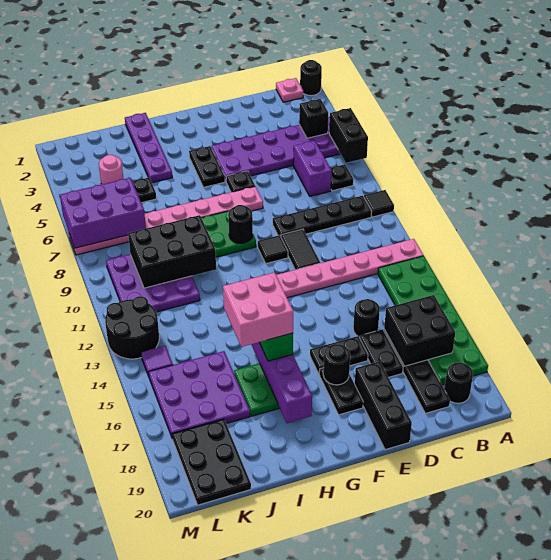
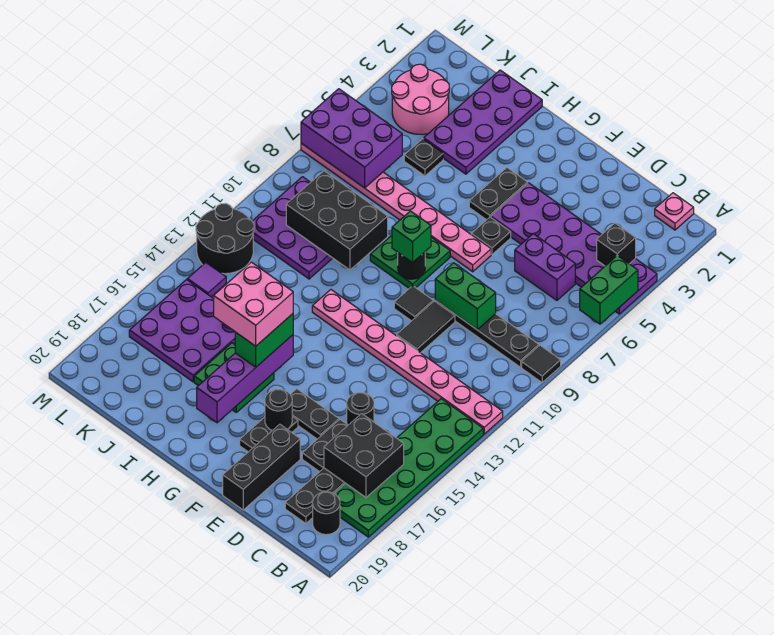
black round brick A1 level 1 -> none
black brick A5:A6 level 2 -> green brick A5:A6 level 2
black plate B7 level 1 -> none
purple brick C6:C7 level 1 -> purple brick C6:D6 level 1
none -> green brick D9:E9 level 2
none -> green brick G9 level 3
purple plate I1:I4 level 1 -> purple plate I1:J4 level 1
pink round brick K4 level 1 -> pink round brick K3:L4 level 1
black plate K18:L20 level 1 -> none

